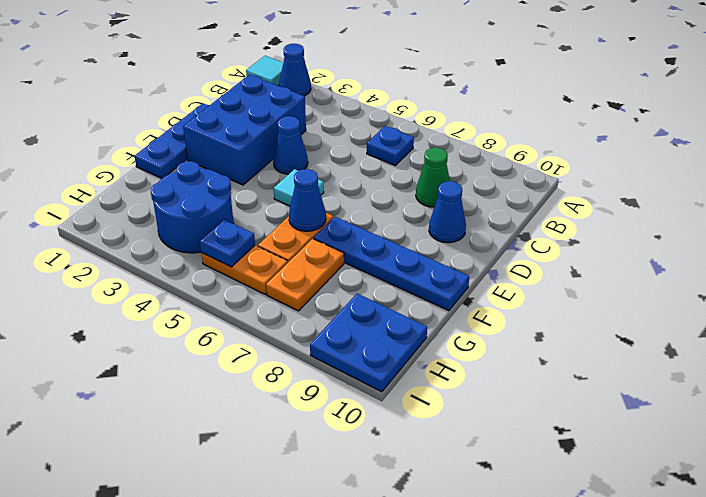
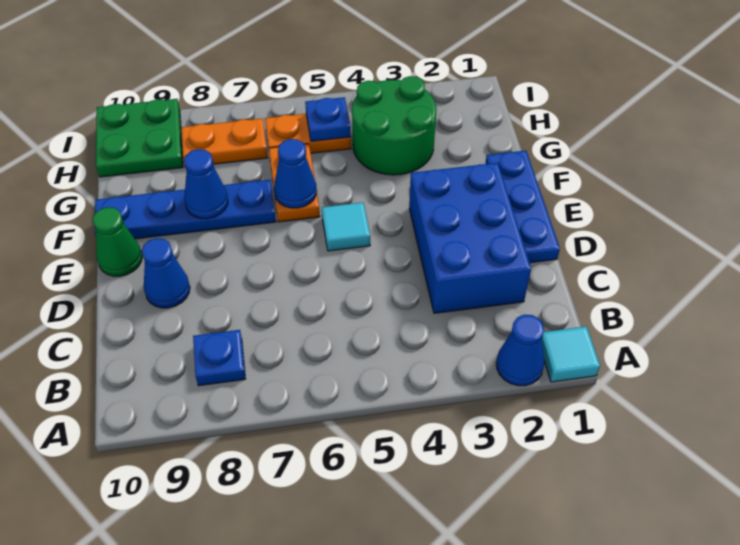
blue plate B6 level 1 -> blue plate B8 level 1
green cone C8 level 1 -> green cone E10 level 1
blue cone D4 level 1 -> blue cone F8 level 2
blue round brick G3:H4 level 1 -> green round brick G3:H4 level 1
orange plate G7:H7 level 1 -> orange plate H7:H8 level 1
blue plate H9:I10 level 1 -> green plate H9:I10 level 1

